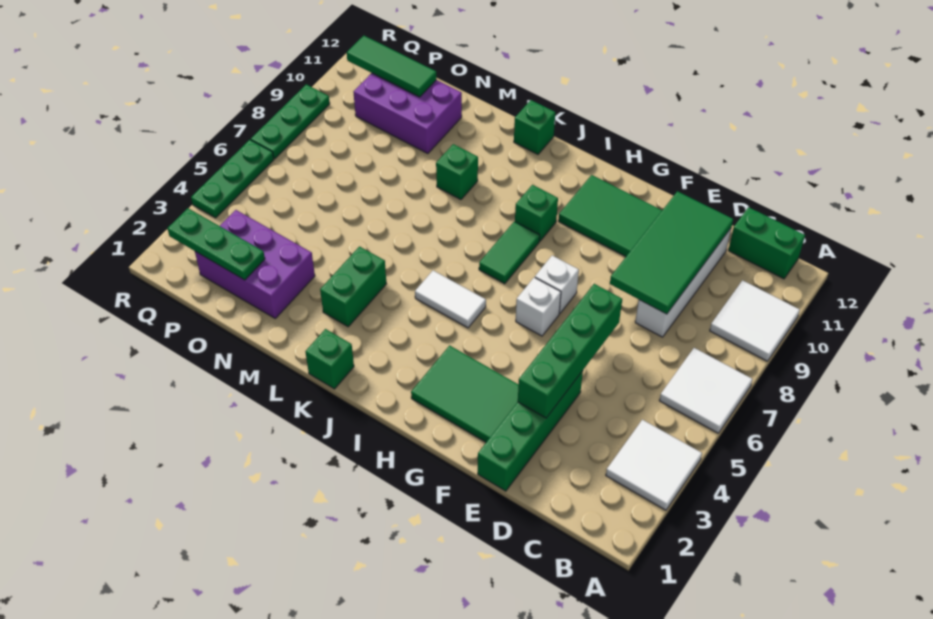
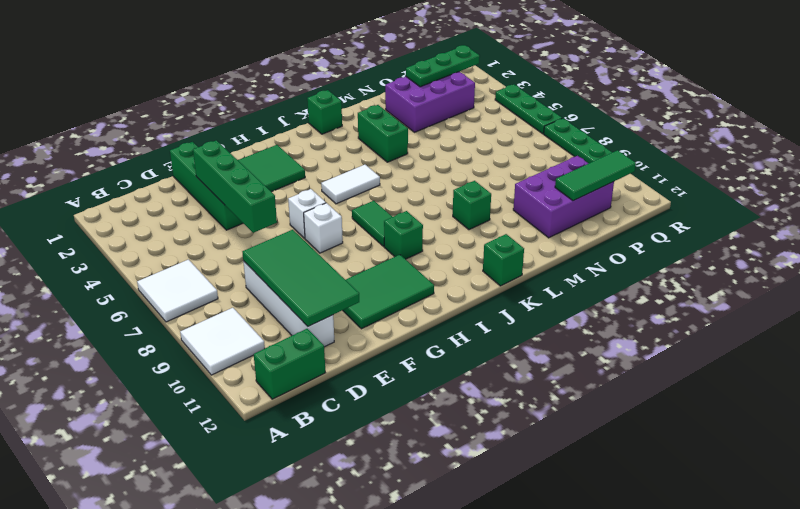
white tile A3:B4 level 1 -> none

